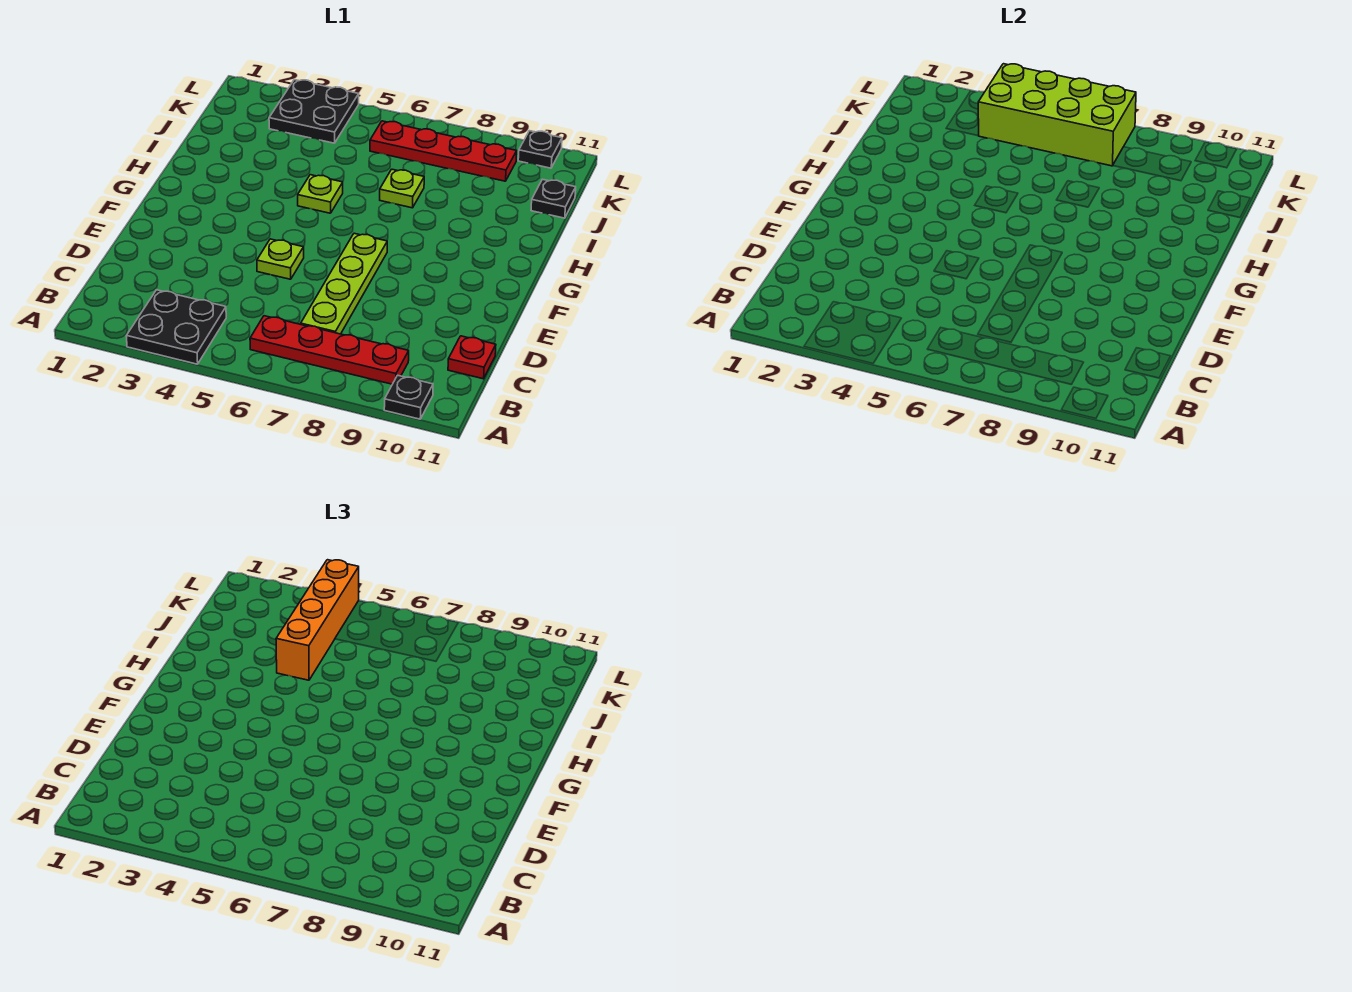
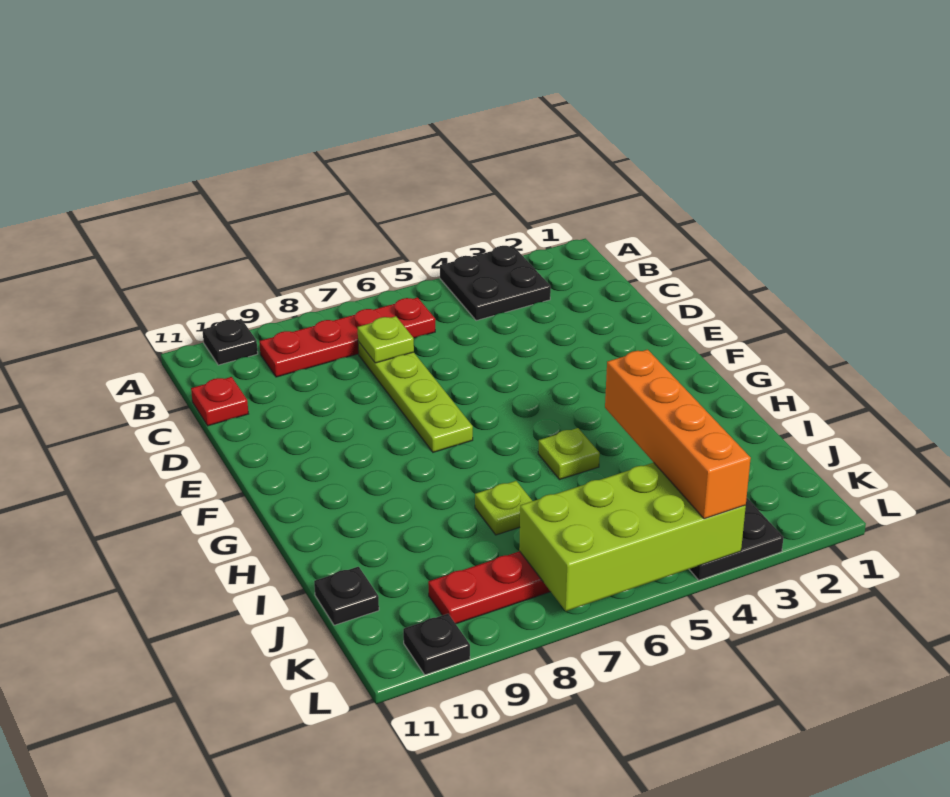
lime plate E5 level 1 -> lime plate C7 level 2

